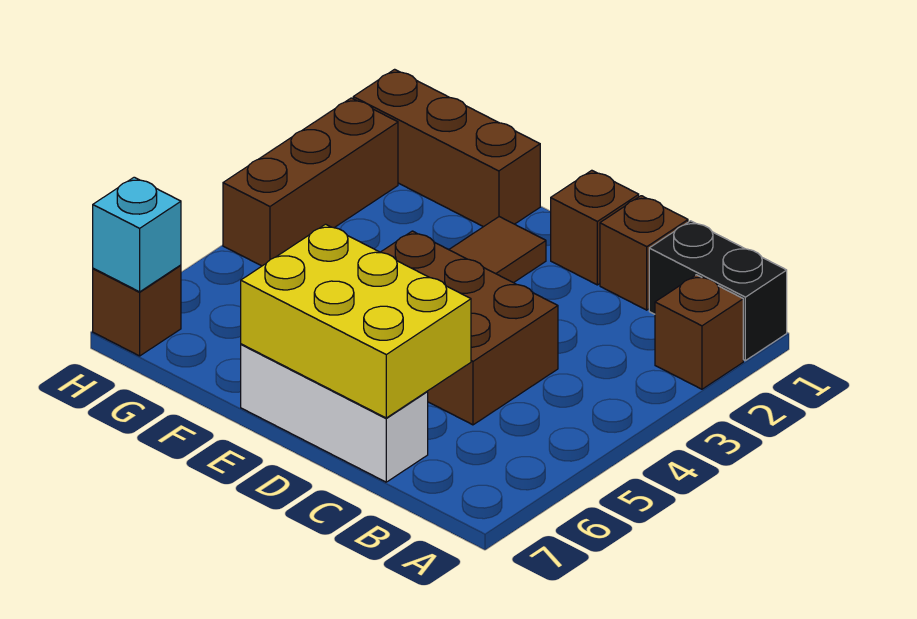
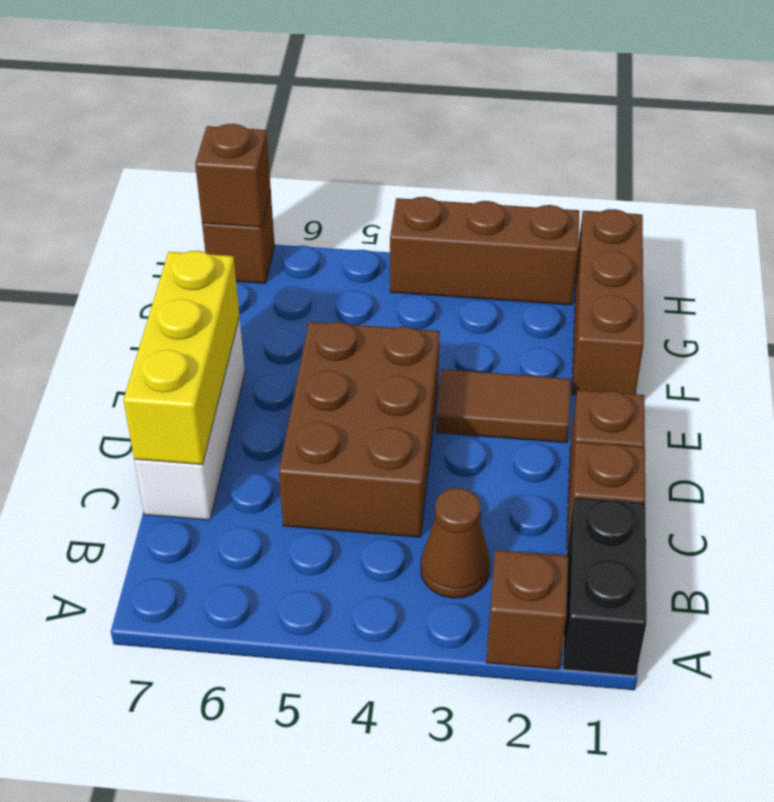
none -> brown cone B3 level 1
yellow brick C6:E7 level 2 -> yellow brick C7:E7 level 2
cyan brick H7 level 2 -> brown brick H7 level 2

